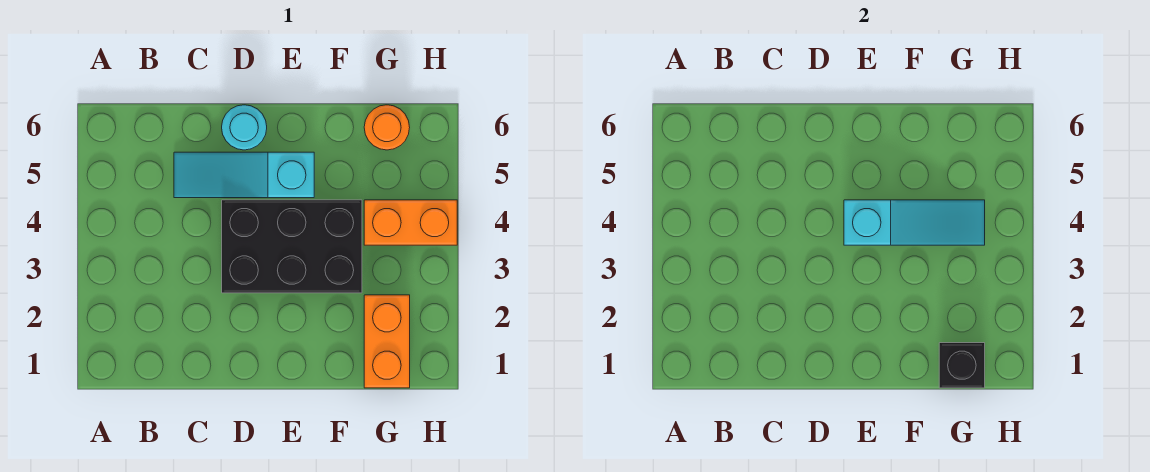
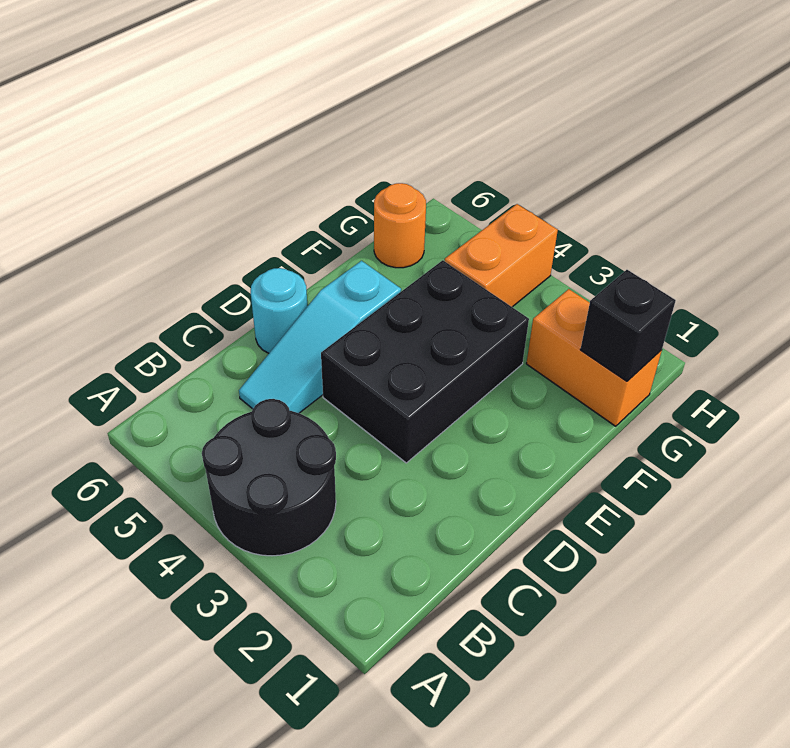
none -> black round brick A3:B4 level 1
cyan slope E4:G4 level 2 top E -> none

